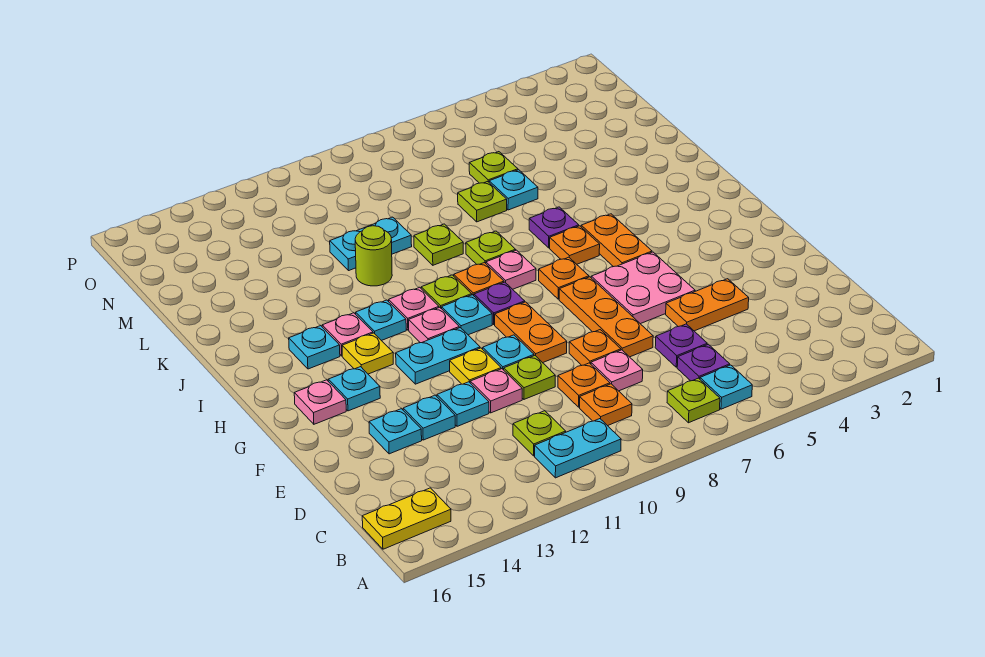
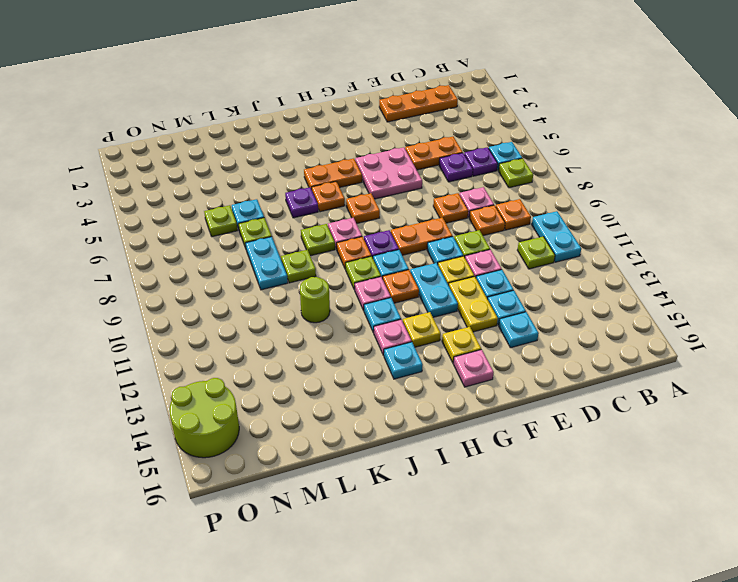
yellow plate B15:B16 level 1 -> yellow plate F12:F13 level 1
orange plate E4:E5 level 1 -> orange plate D5:E5 level 1
orange plate E7:G7 level 1 -> orange plate C2:E2 level 1
cyan plate G14 level 1 -> yellow plate G14 level 1
pink plate H11 level 1 -> orange plate H11 level 1
cyan plate L10:L11 level 1 -> cyan plate L8:L9 level 1
none -> lime round brick O14:P15 level 1

